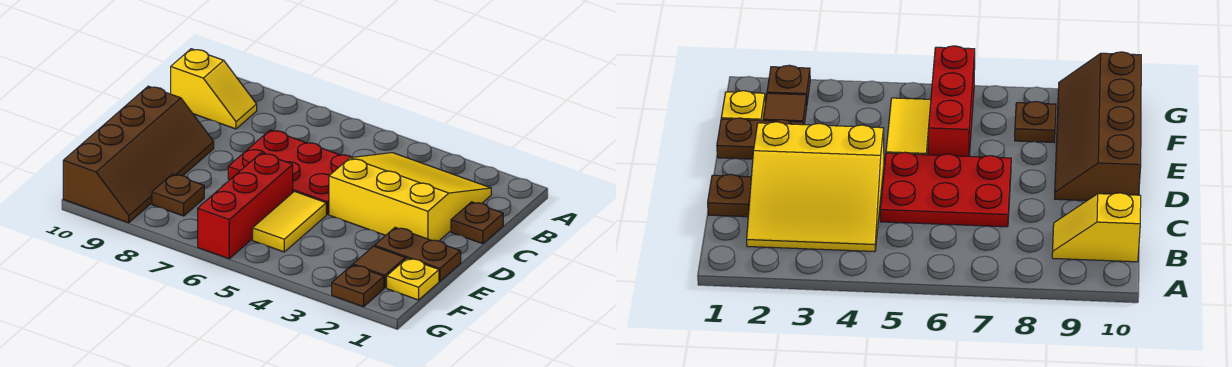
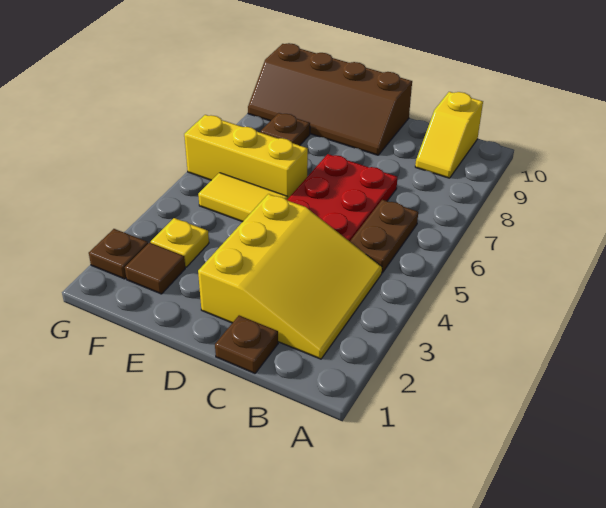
brown plate E1:E2 level 1 -> brown plate B5:B6 level 1
red brick E6:G6 level 1 -> yellow brick E6:G6 level 1
yellow plate F1 level 1 -> yellow plate F3 level 1

